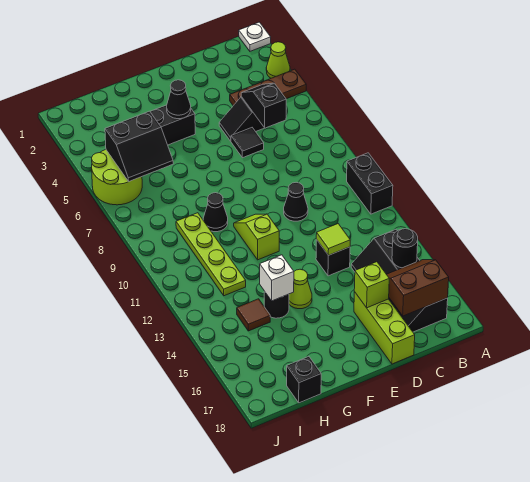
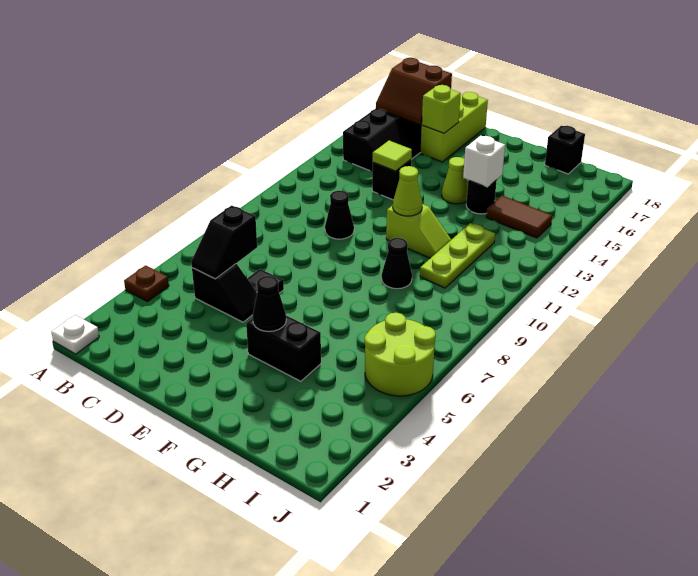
lime cone A3 level 1 -> lime cone F11 level 2
brown plate A4:C4 level 1 -> brown plate A4 level 1
black brick A10:A11 level 1 -> none
black round brick B15 level 2 -> none
lime slope F10:F11 level 1 top 11 -> lime slope F11:G11 level 1 top F
black slope H5:I6 level 2 top 5 -> none
lime plate H9:H12 level 1 -> lime plate H10:H12 level 1
brown tile H14 level 1 -> brown tile H14:I14 level 1

